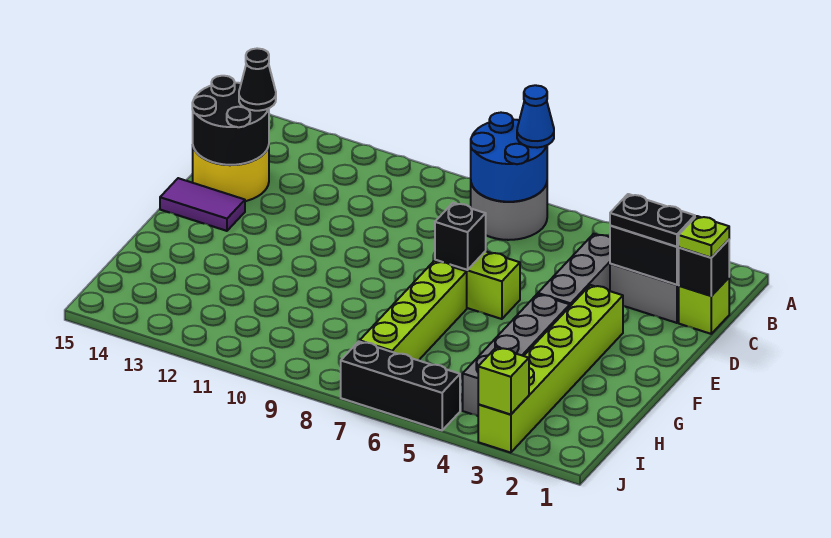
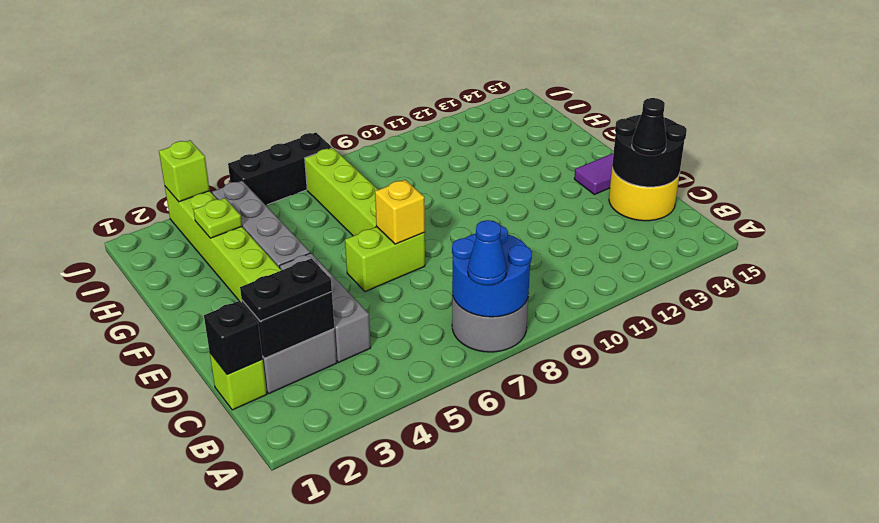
lime plate C1 level 3 -> lime plate H3 level 2
black brick E7 level 2 -> yellow brick E7 level 2

